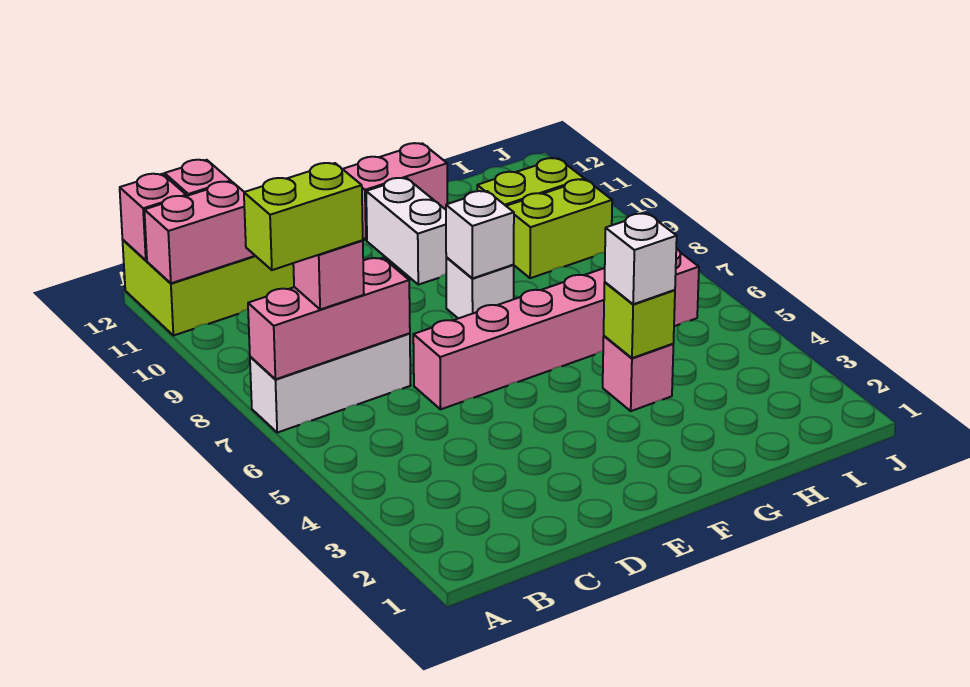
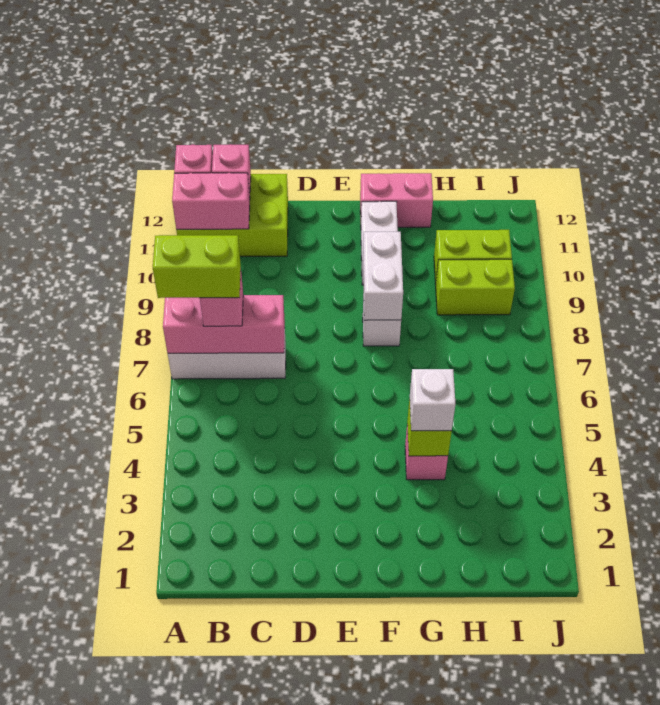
pink brick D6:I6 level 1 -> none
white brick F8 level 2 -> white brick F8:F9 level 2

